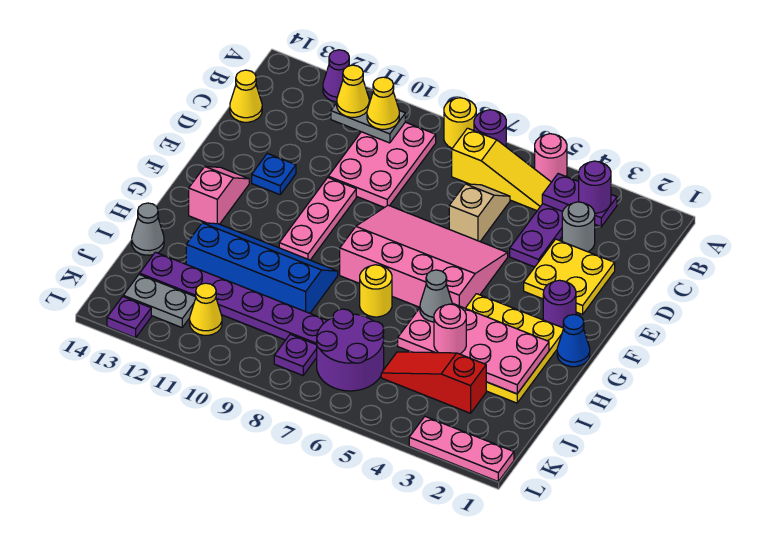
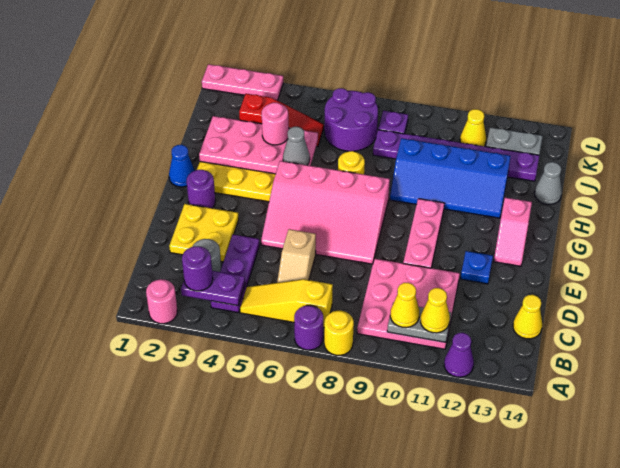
pink round brick A5 level 1 -> pink round brick A2 level 1
pink plate B9:D10 level 1 -> pink plate B9:D11 level 1
purple plate L13 level 1 -> none

